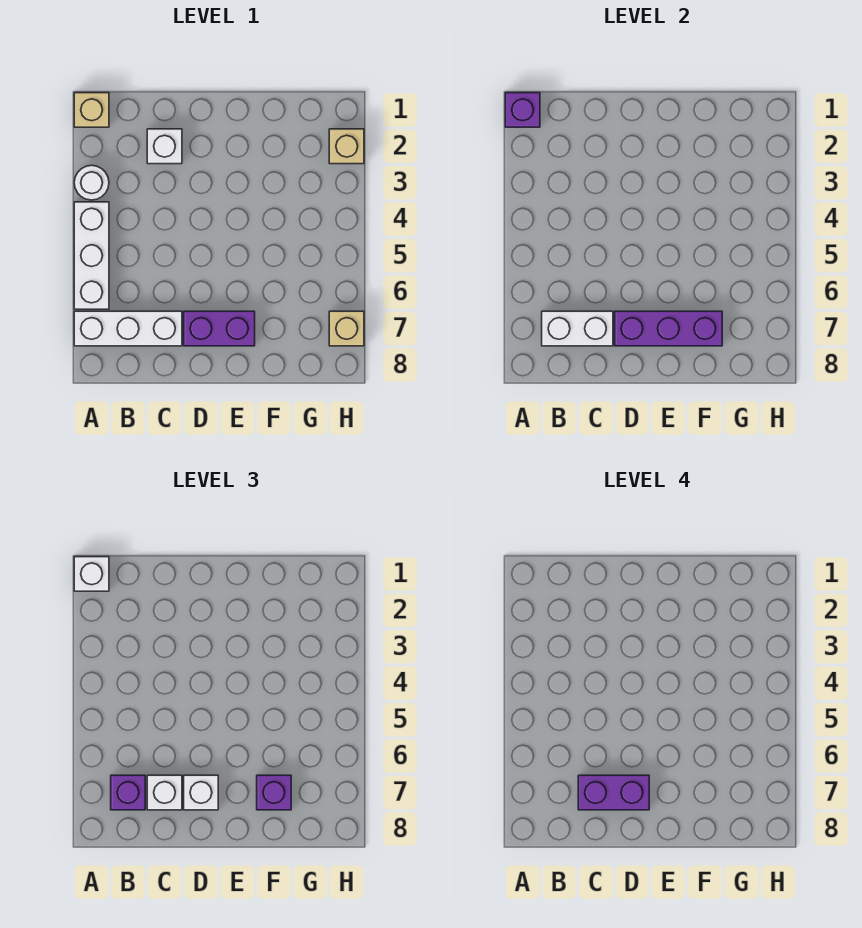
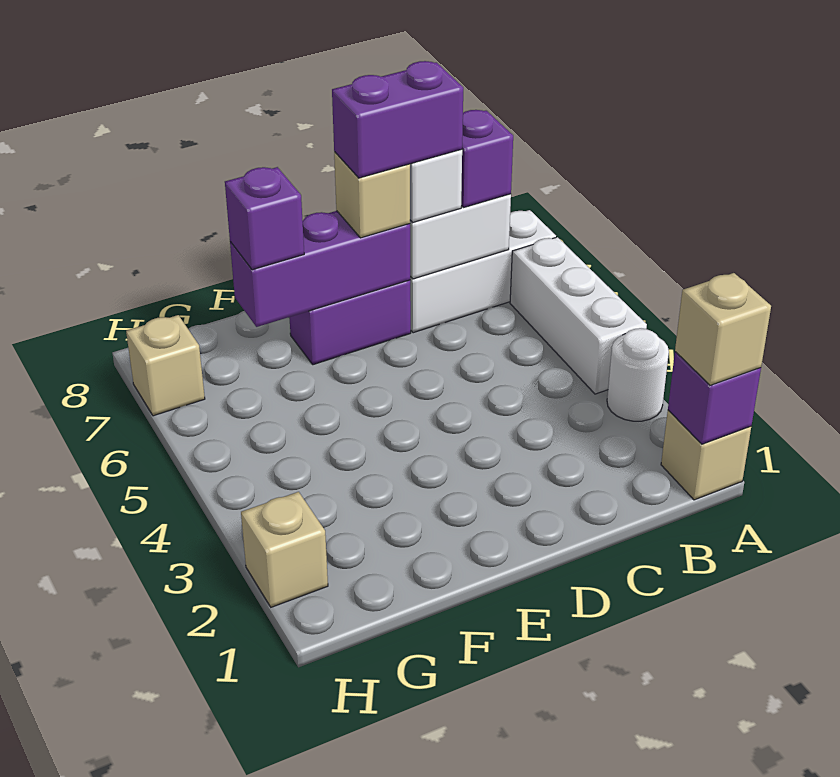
white brick A1 level 3 -> tan brick A1 level 3
white brick C2 level 1 -> none
white brick D7 level 3 -> tan brick D7 level 3

